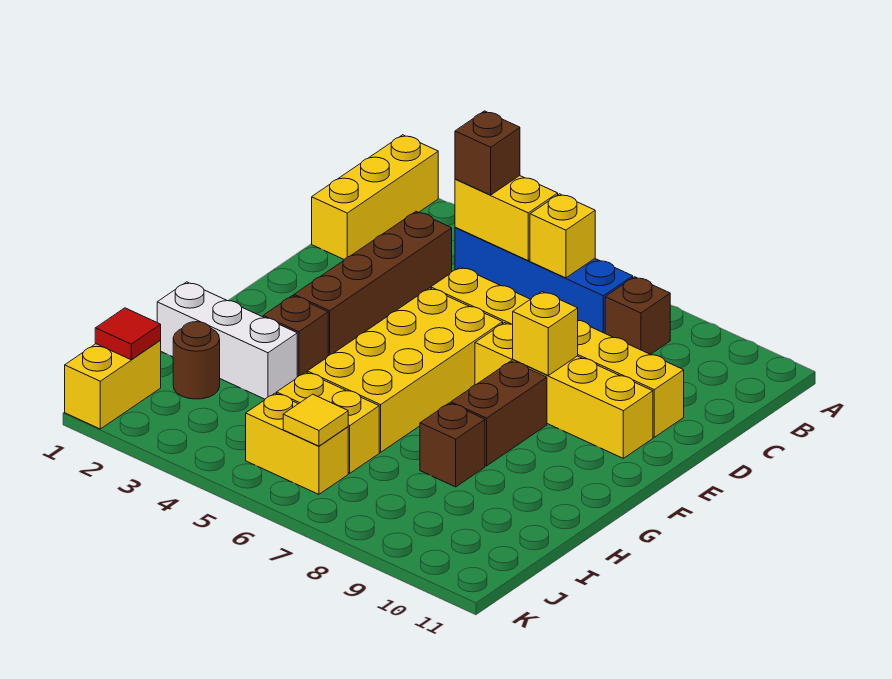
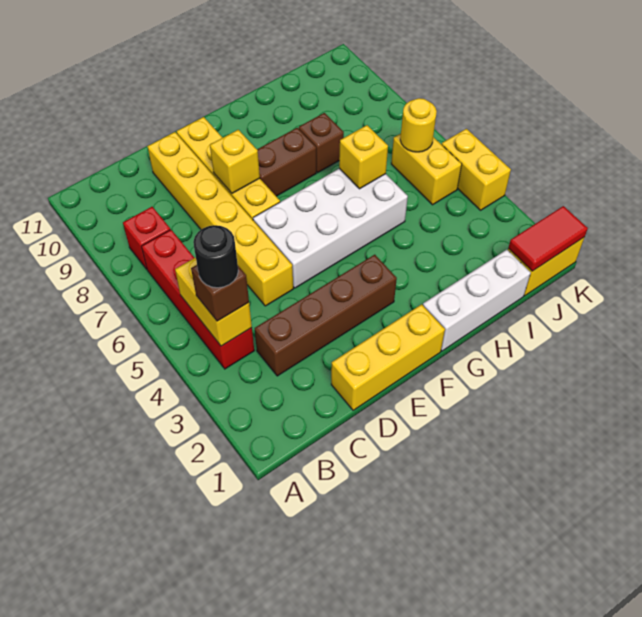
yellow brick A1:C1 level 1 -> yellow brick D1:F1 level 1
blue brick B4:B7 level 1 -> red brick B4:B7 level 1
none -> black round brick B4 level 4
yellow brick B6 level 2 -> yellow brick H6 level 2
brown brick B8 level 1 -> red brick B8 level 1
yellow brick E5:H6 level 1 -> white brick E5:H6 level 1
brown brick G3 level 1 -> none
white brick H1:H3 level 1 -> white brick G1:I1 level 1
brown round brick I2 level 1 -> none
yellow brick I5:I6 level 1 -> yellow brick K4:K5 level 1
red tile J1 level 2 -> red tile J1:K1 level 2
yellow tile J6 level 2 -> yellow round brick J6 level 2

